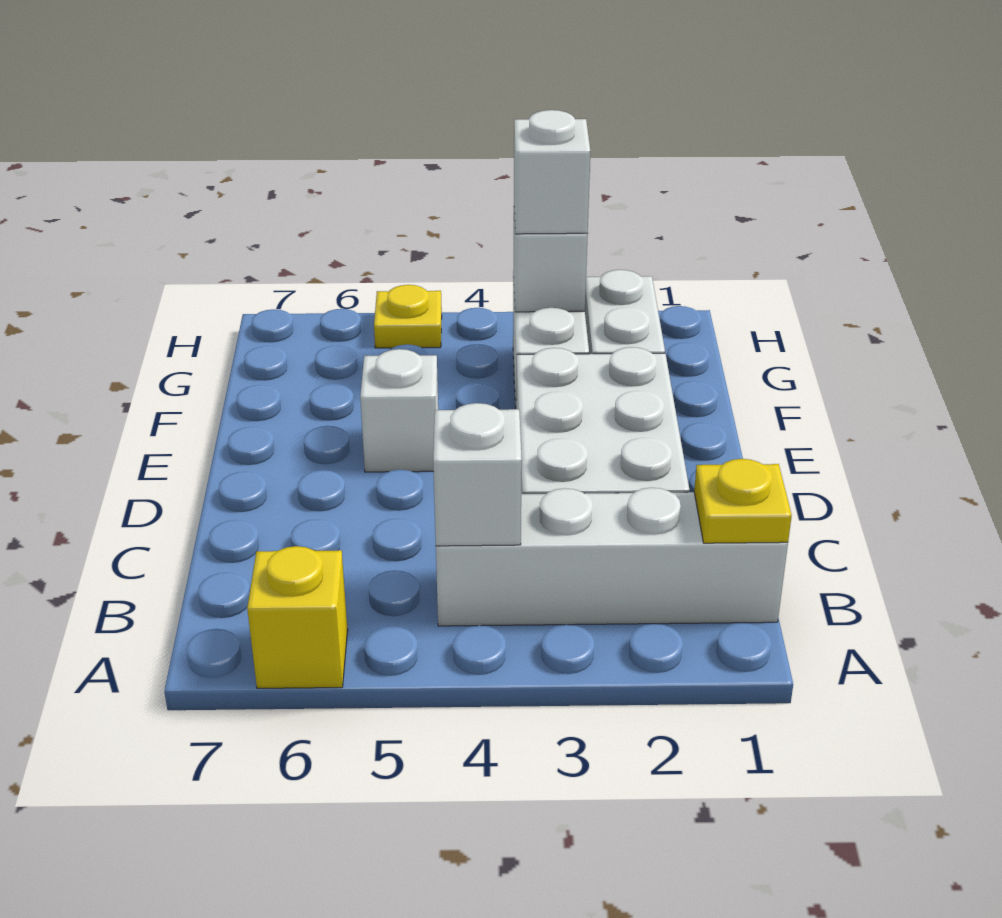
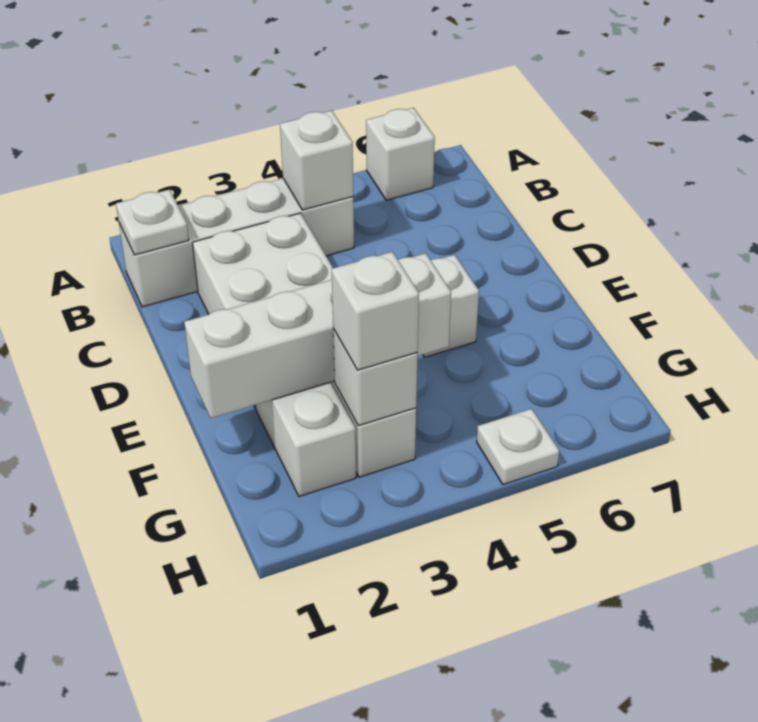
yellow brick A6 level 1 -> white brick A6 level 1
yellow plate B1 level 2 -> white plate B1 level 2
none -> white brick F1:F4 level 2
yellow plate H5 level 1 -> white plate H5 level 1

